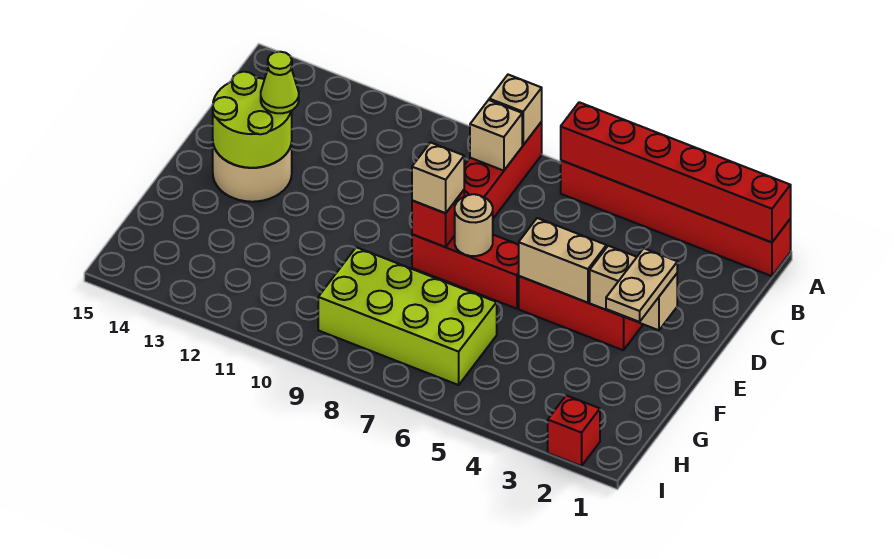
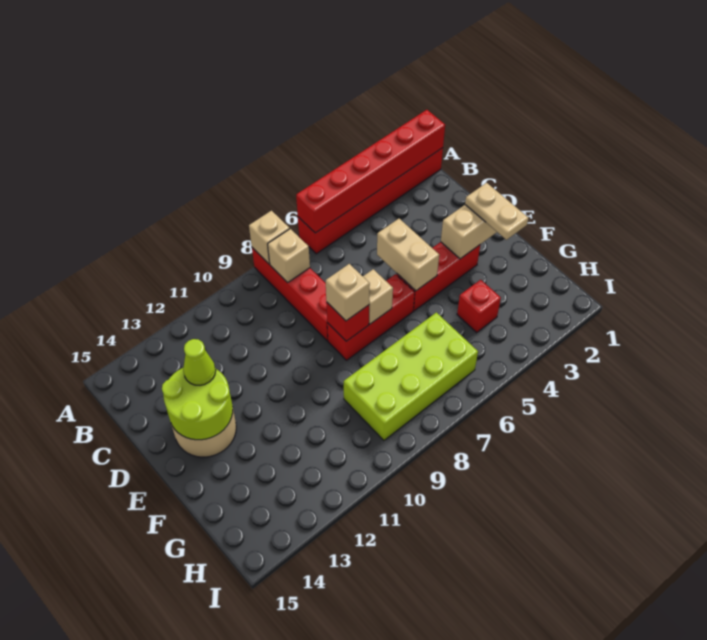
tan brick E4:E5 level 2 -> tan brick D5:E5 level 2
tan round brick E7 level 2 -> tan brick E7 level 2
red brick I2 level 1 -> red brick G4 level 1

